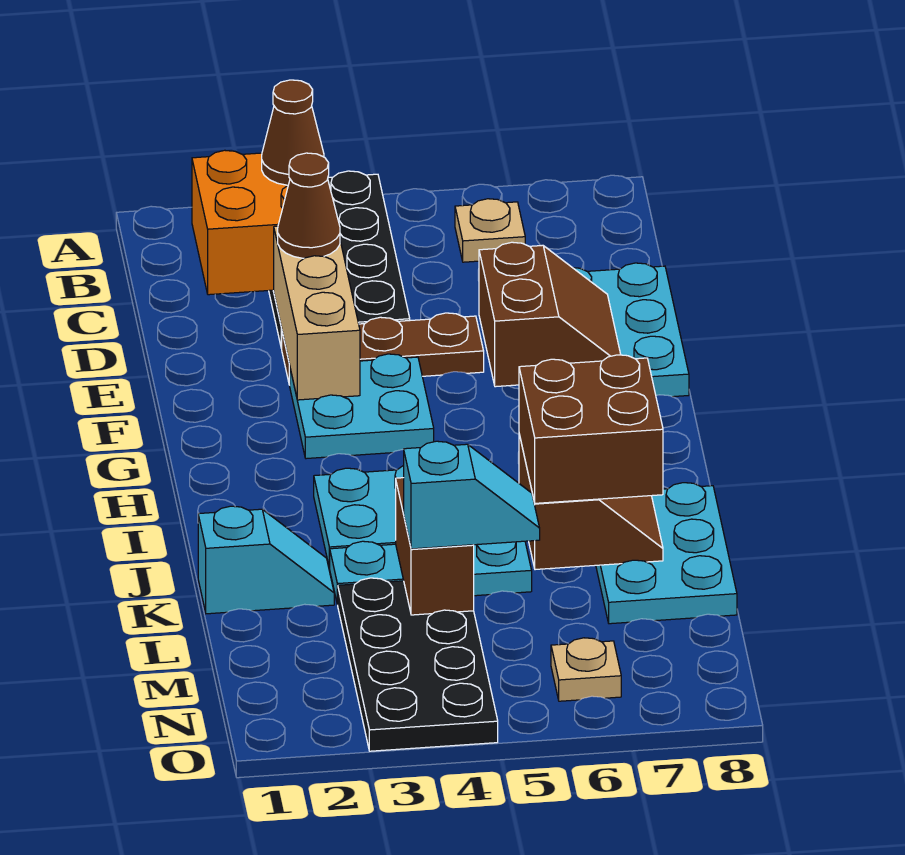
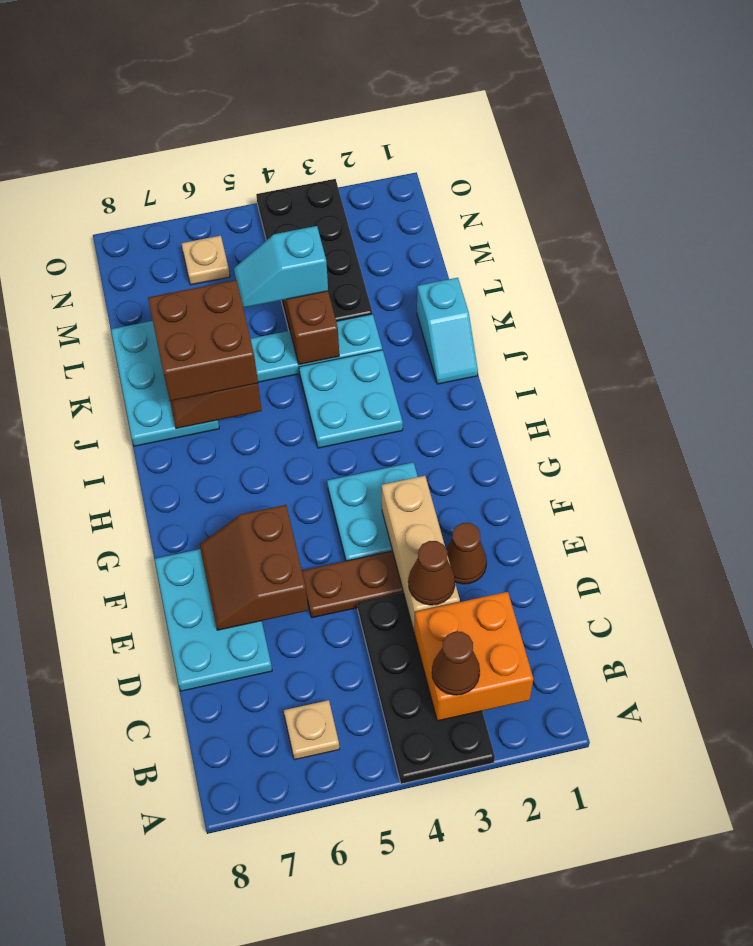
none -> brown cone E2 level 1
cyan slope K1:K2 level 1 top 1 -> cyan slope J1:K1 level 1 top K

